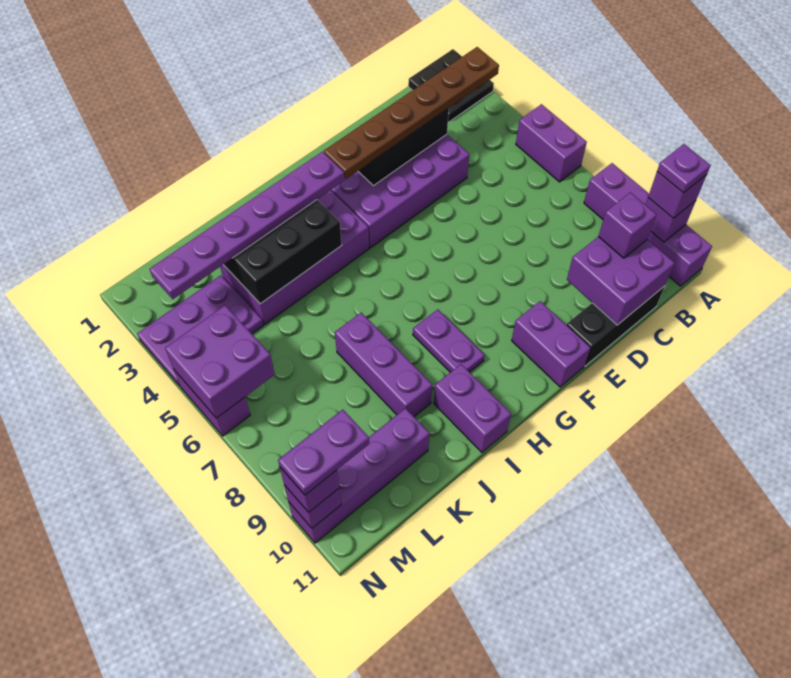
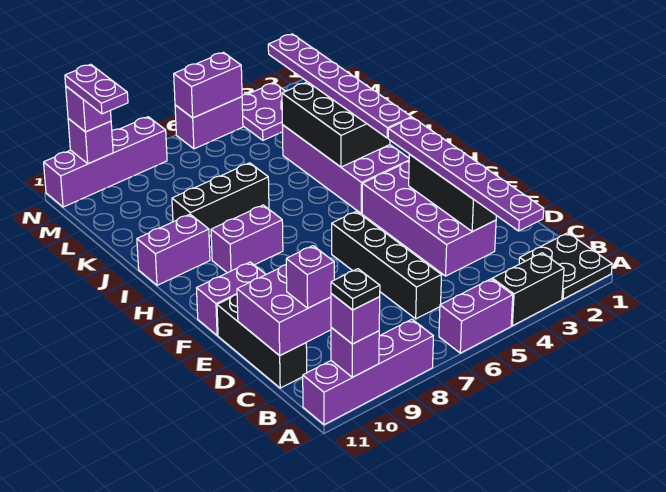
none -> black brick A3:A4 level 1
purple plate A10 level 4 -> black plate A10 level 4
brown plate B3:G3 level 3 -> purple plate B3:G3 level 3
none -> black brick C6:F6 level 1
purple plate H8:H9 level 1 -> purple brick H8:H9 level 1
purple brick J7:J9 level 1 -> black brick J7:J9 level 1
purple brick K10:N10 level 1 -> purple brick N8:N11 level 1
purple plate L3:N4 level 1 -> purple plate M3:N4 level 1
purple brick M5:N6 level 2 -> purple brick N5:N6 level 2

